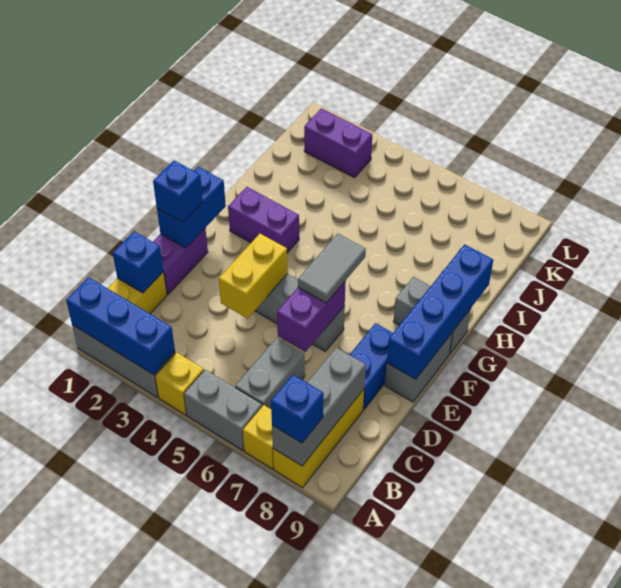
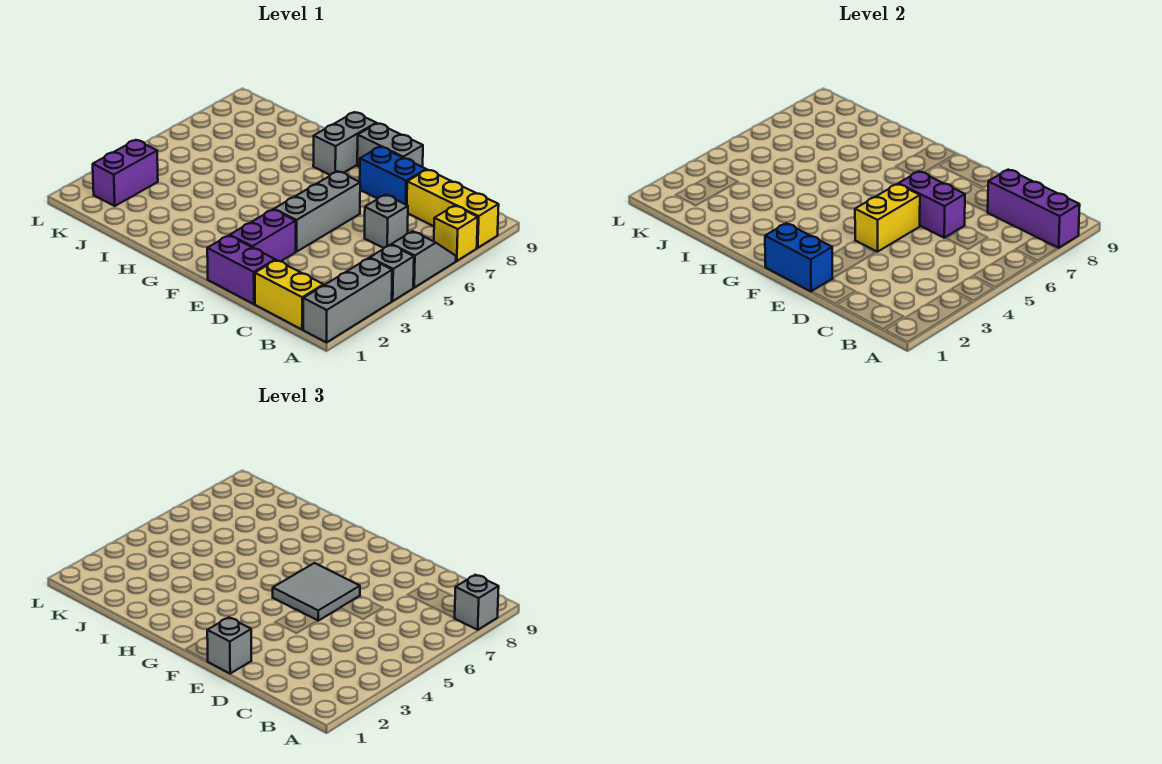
blue brick A1:A3 level 2 -> none
yellow brick A4 level 1 -> grey brick A4 level 1
grey brick A5:A6 level 1 -> grey slope A5:A6 level 1 top 5
grey brick A8:C8 level 2 -> purple brick A8:C8 level 2
blue brick A8 level 3 -> grey brick A8 level 3
grey brick B6:C6 level 1 -> grey brick C6 level 1
blue brick C1 level 2 -> none
yellow brick D4:E4 level 2 -> yellow brick E4:E5 level 2
blue brick E1 level 3 -> grey brick E1 level 3
grey tile E6:F6 level 3 -> grey tile E5:F6 level 3
blue brick E9:H9 level 2 -> none
purple brick G2:G3 level 1 -> purple brick E2:E3 level 1

